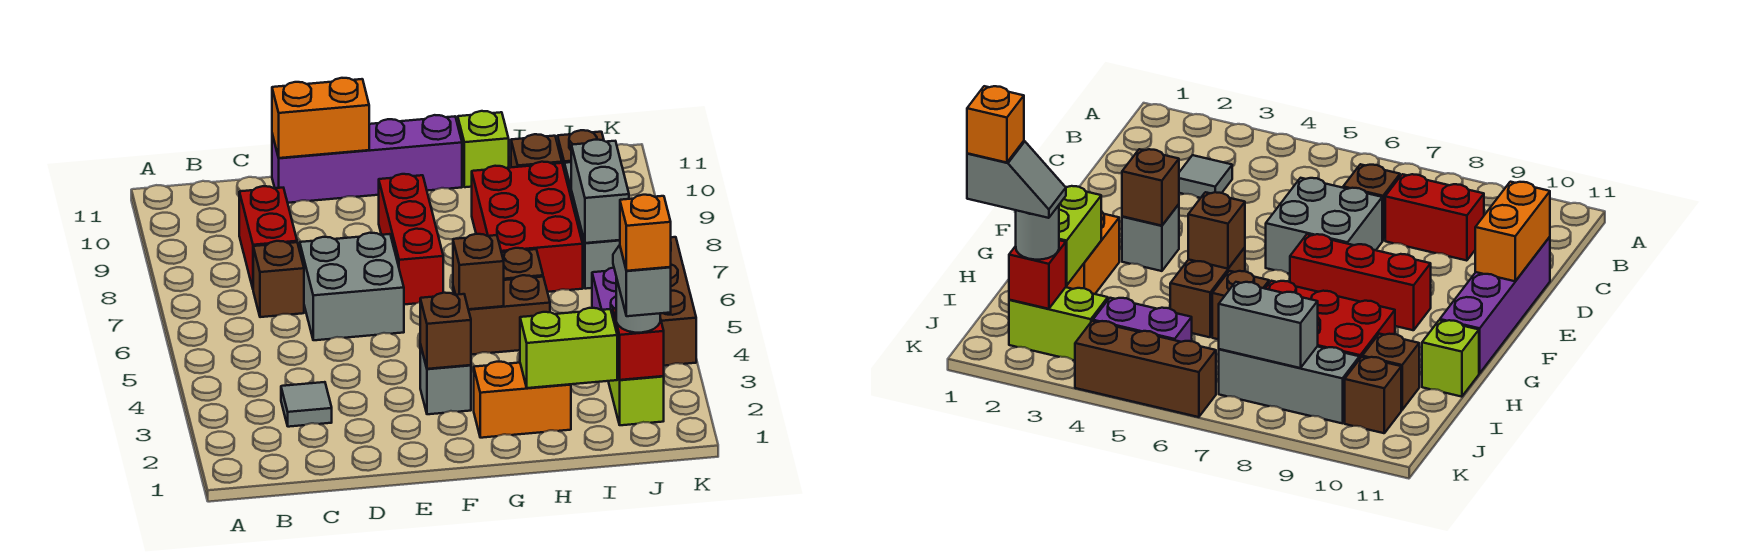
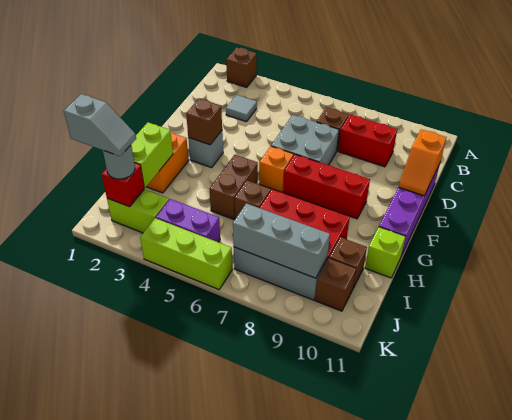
orange brick D11:E11 level 2 -> orange slope D11:E11 level 2 top D
brown brick G5 level 2 -> brown brick A2 level 1
orange brick J1 level 5 -> orange brick F6 level 1
grey brick J7:J8 level 2 -> grey brick J7:J9 level 2
brown brick K4:K6 level 1 -> lime brick K4:K6 level 1

